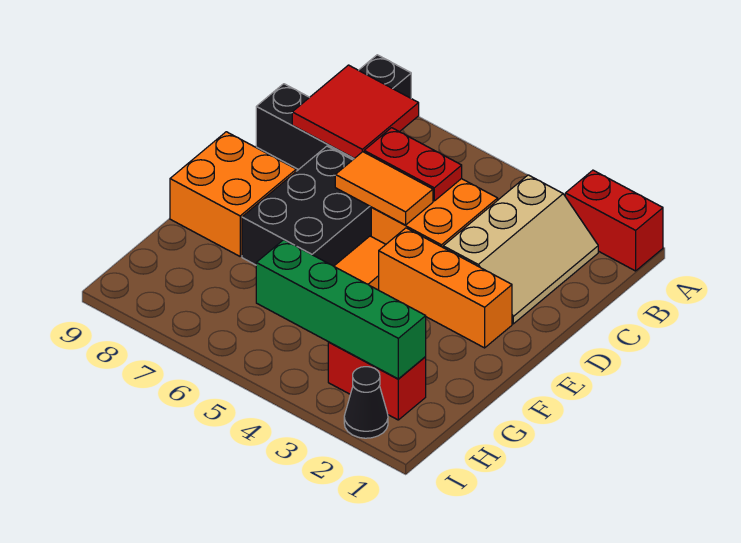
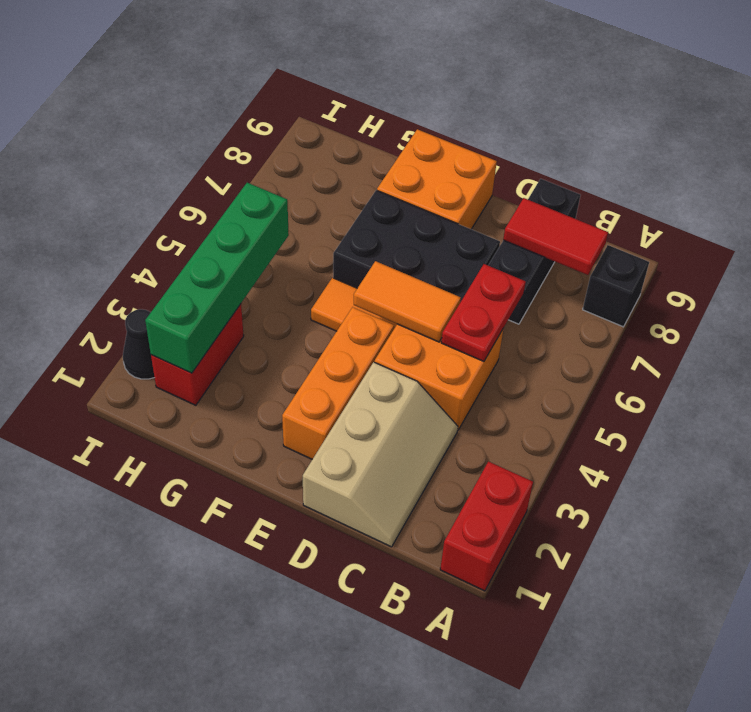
tan slope B2:D3 level 1 top 3 -> tan slope C1:D3 level 1 top D
red tile B7:C8 level 2 -> red tile B8:C8 level 2
orange tile D5:D6 level 2 -> orange tile D5:E5 level 2

